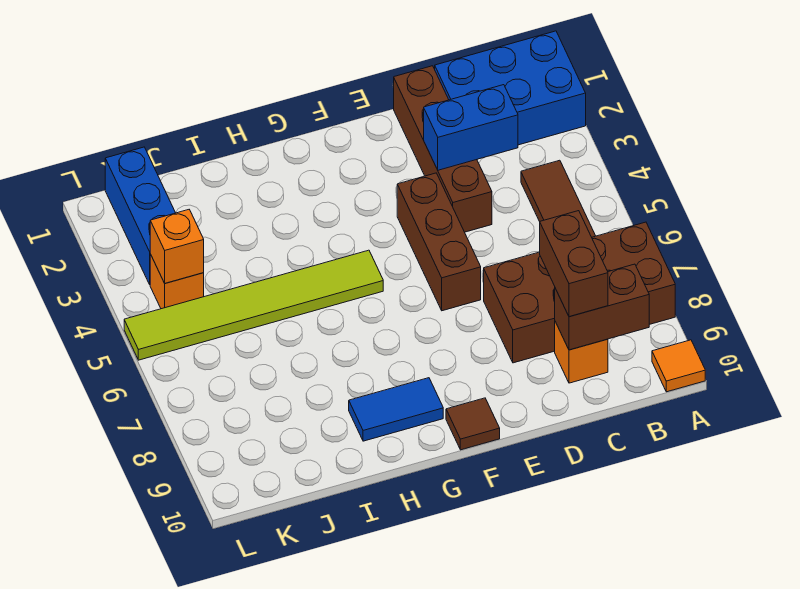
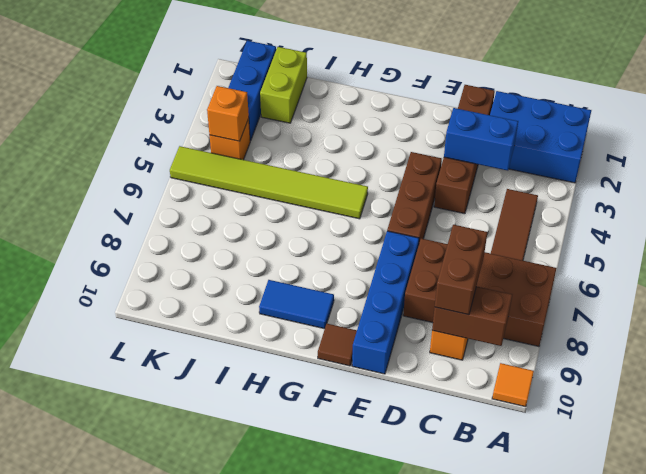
none -> blue brick E7:E10 level 1
none -> lime brick J1:J2 level 1

